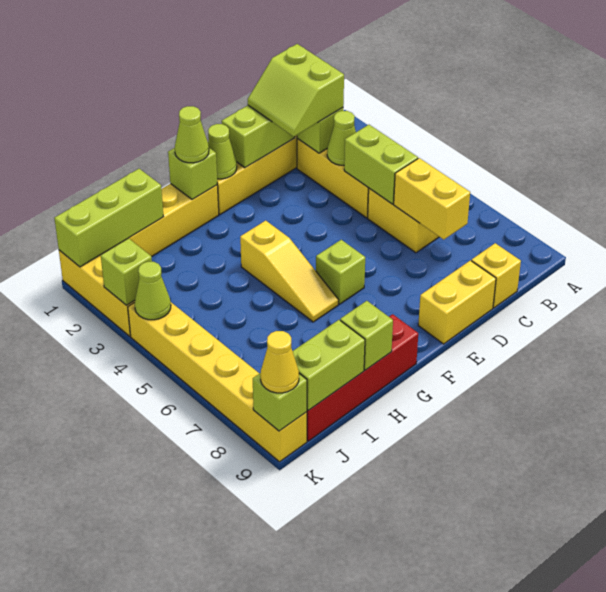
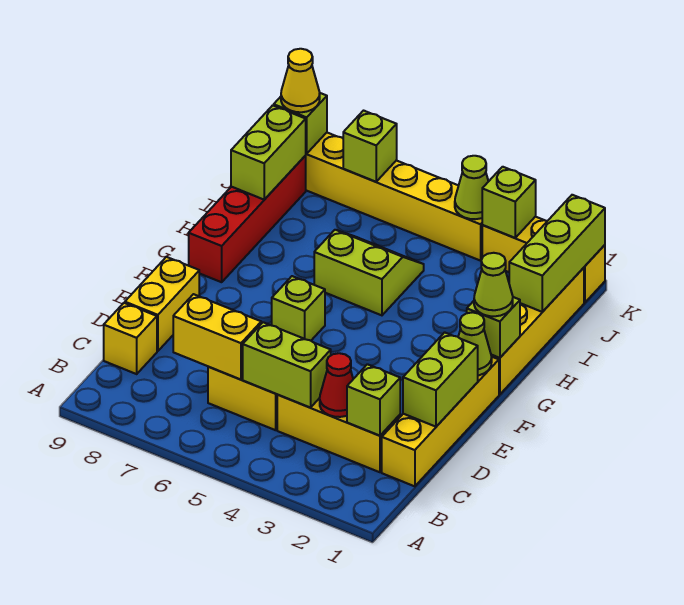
lime slope C1:D2 level 3 top C -> lime slope H5:I6 level 1 top H
lime cone C3 level 2 -> red cone C3 level 2
yellow slope G4:G6 level 1 top 4 -> none
lime brick H9 level 2 -> lime brick K7 level 2

